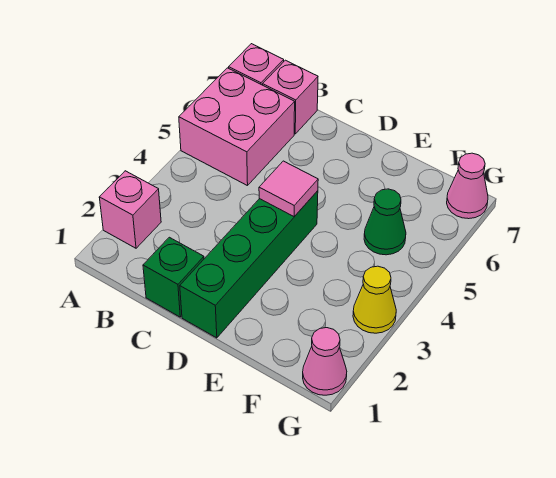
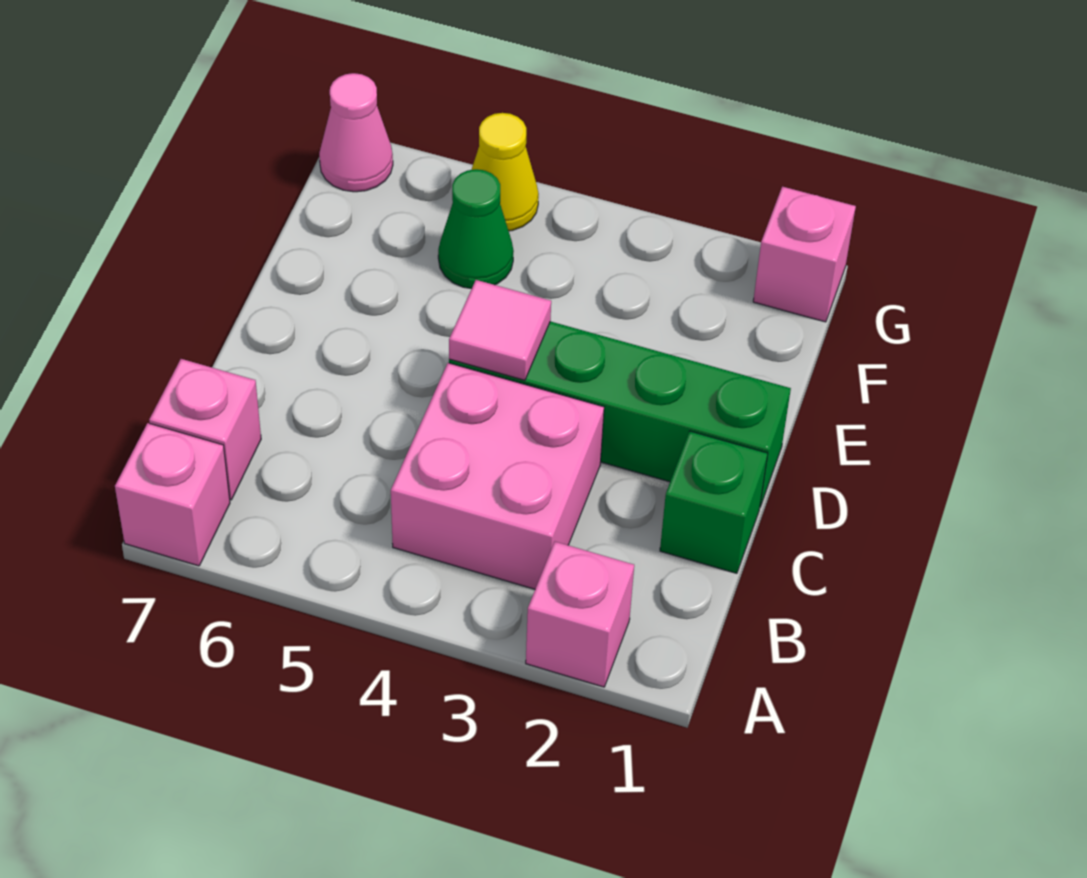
pink brick A5:B6 level 1 -> pink brick B3:C4 level 1
pink cone G1 level 1 -> pink brick G1 level 1
yellow cone G3 level 1 -> yellow cone G5 level 1

